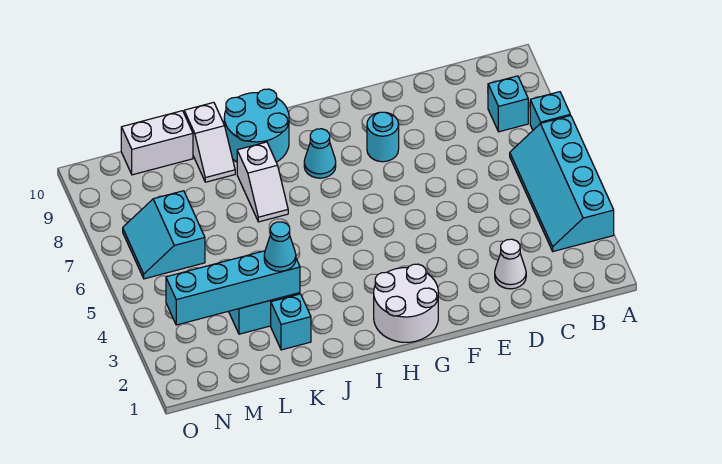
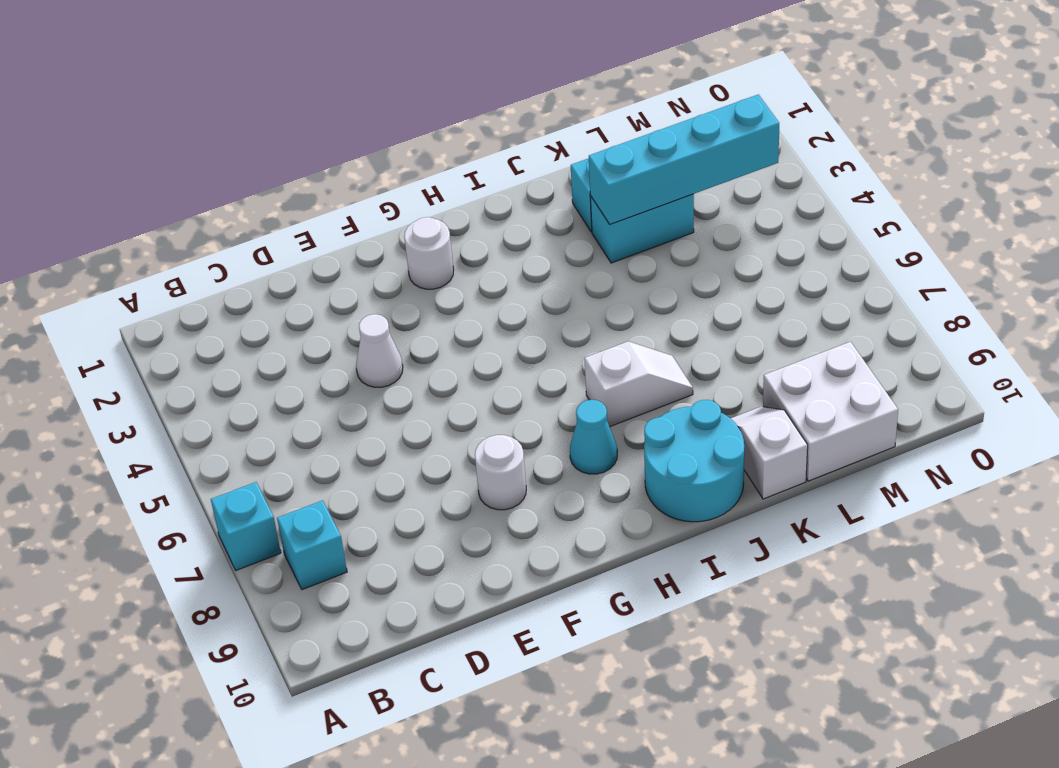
cyan slope A3:B6 level 1 top A -> none
white cone D2 level 1 -> white cone E4 level 1
cyan round brick F8 level 1 -> white round brick F8 level 1
white round brick G1:H2 level 1 -> white round brick G2 level 1
white slope J7:J8 level 1 top 8 -> white slope I7:J7 level 1 top I
cyan cone K3 level 3 -> none
white brick L10:M10 level 1 -> white brick L9:M10 level 1
cyan slope M6:N7 level 1 top M -> none

